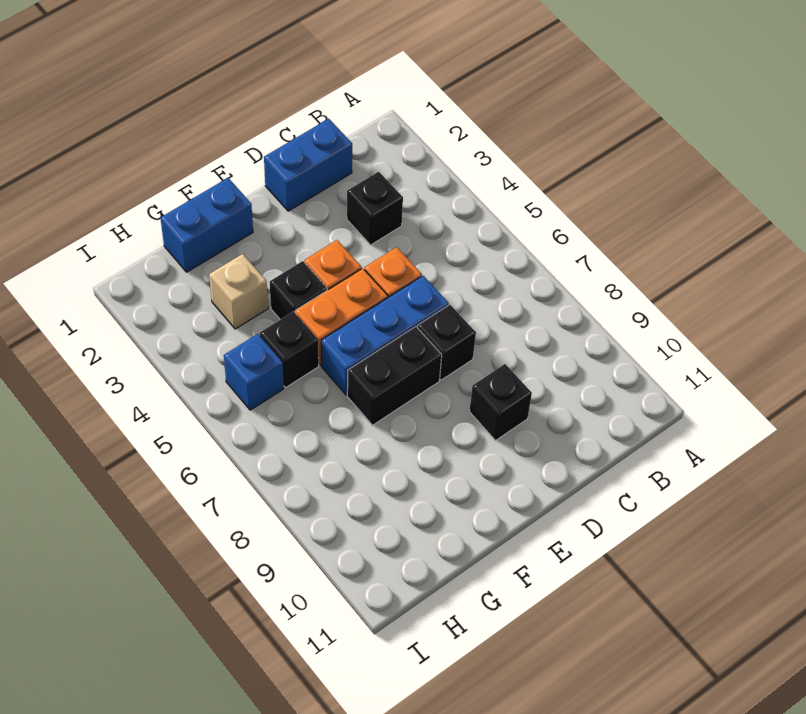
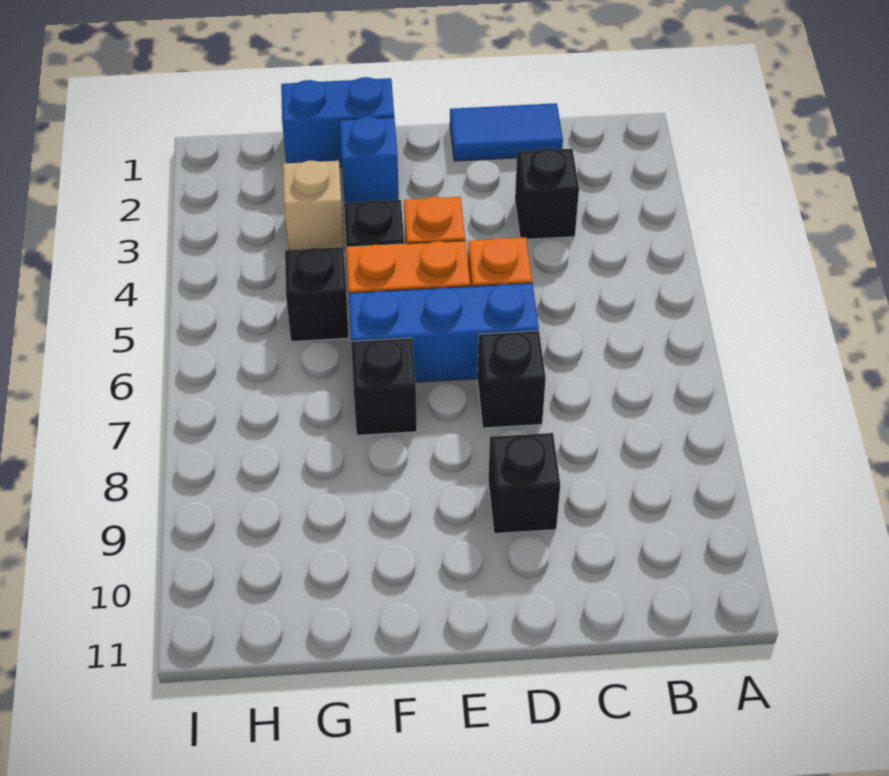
blue brick C1:D1 level 1 -> blue tile C1:D1 level 1
black brick E7:F7 level 1 -> black brick F7 level 1
blue brick H5 level 1 -> blue brick F2 level 1

